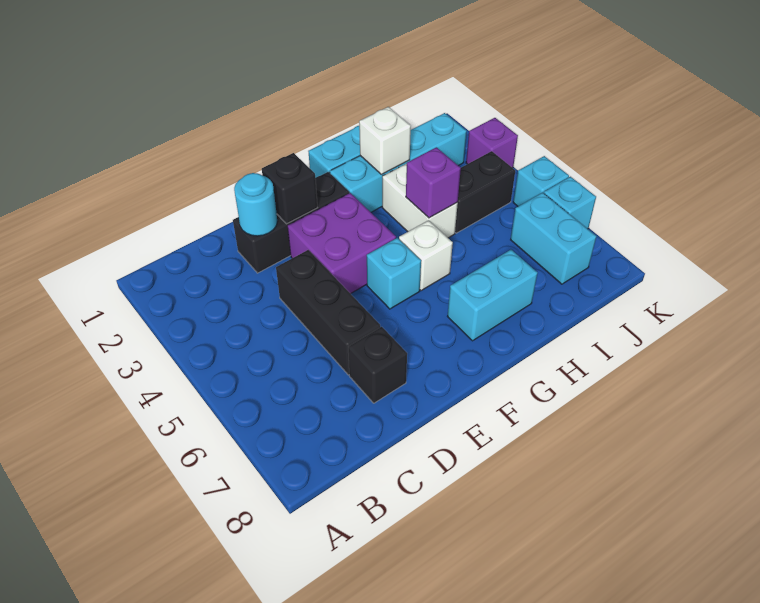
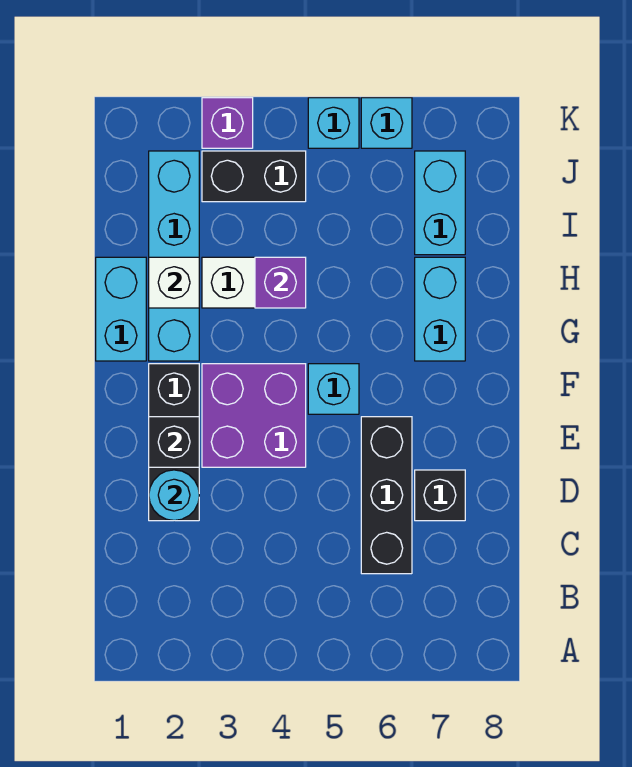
black brick D4:D6 level 1 -> black brick C6:E6 level 1
white brick G5 level 1 -> none
black brick I4:J4 level 1 -> black brick J3:J4 level 1
cyan brick J6:J7 level 1 -> cyan brick I7:J7 level 1

